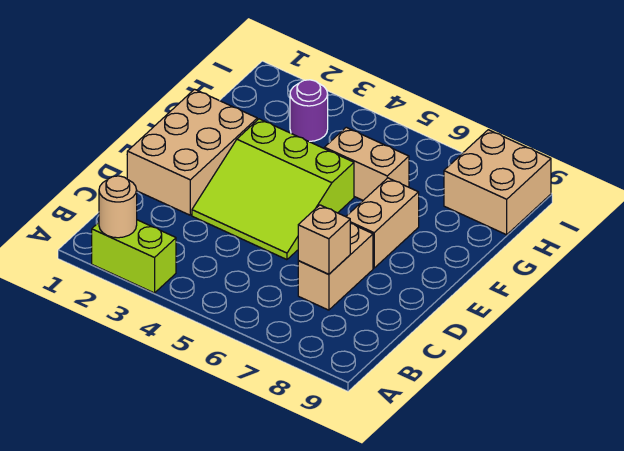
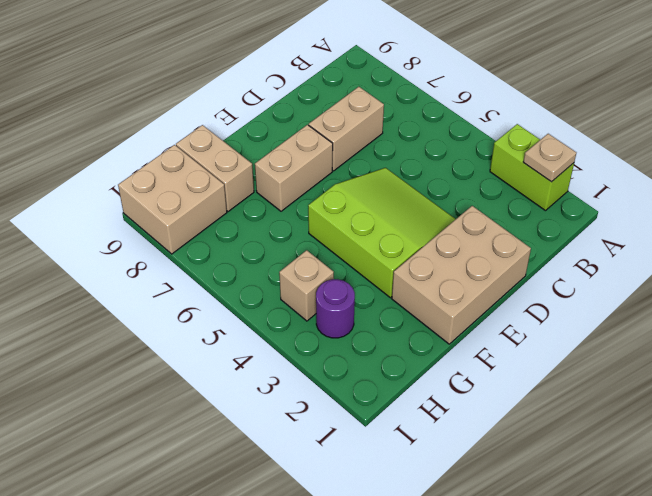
tan round brick A2 level 2 -> tan plate A2 level 2
tan brick C7 level 2 -> tan brick H4 level 1
tan brick G5:G6 level 1 -> tan brick G8:G9 level 1

